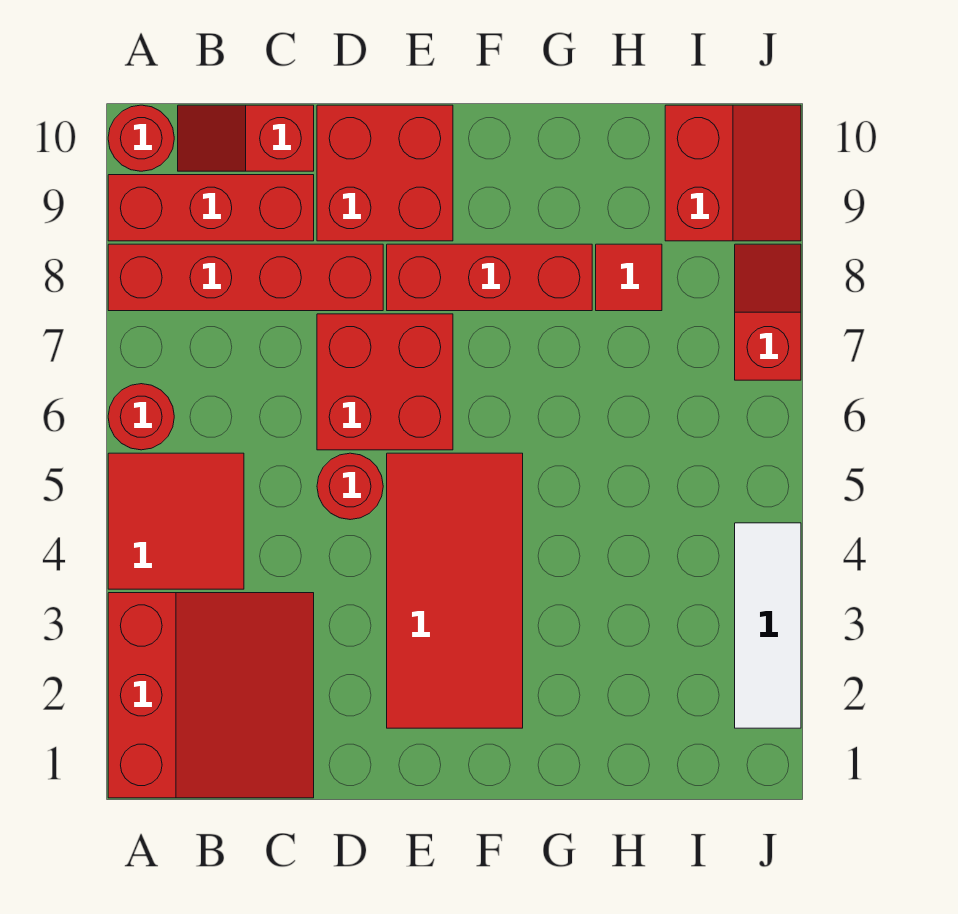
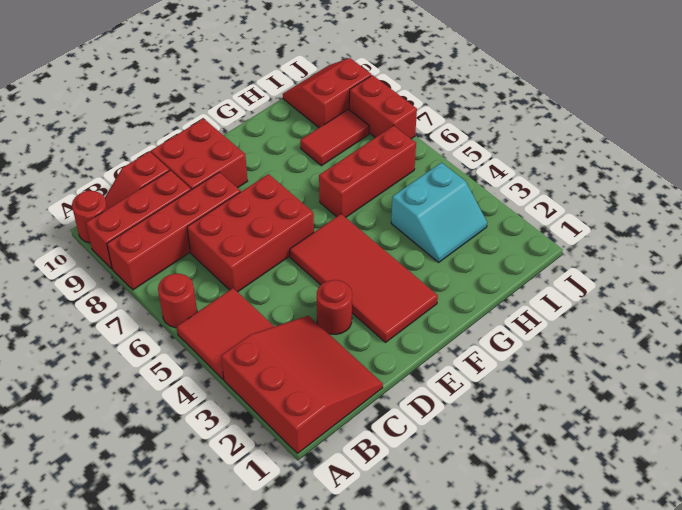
red round brick D5 level 1 -> red round brick D3 level 1
red brick D6:E7 level 1 -> red brick C6:E7 level 1
red brick E8:G8 level 1 -> red brick G6:I6 level 1
none -> cyan slope H3:I4 level 1 top 4
red tile H8 level 1 -> red tile H8:I8 level 1
red slope I9:J10 level 1 top I -> red slope I9:J10 level 1 top 9
white tile J2:J4 level 1 -> none
red slope J7:J8 level 1 top 7 -> red brick J7:J8 level 1

